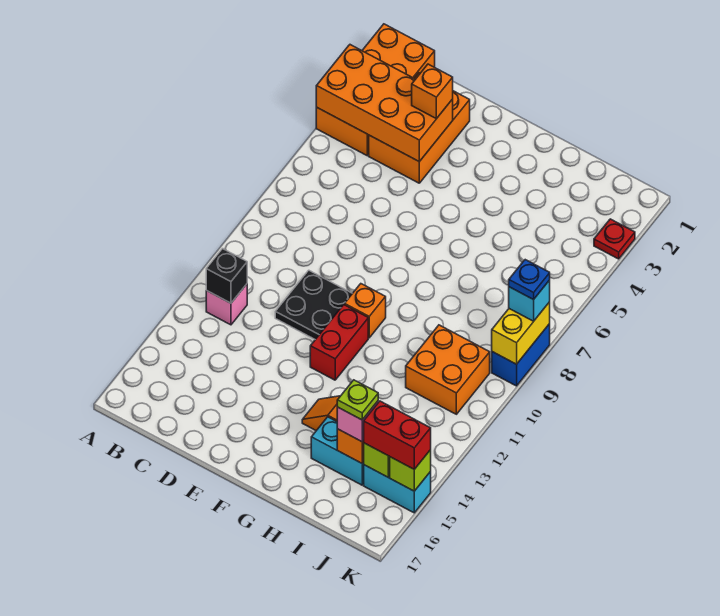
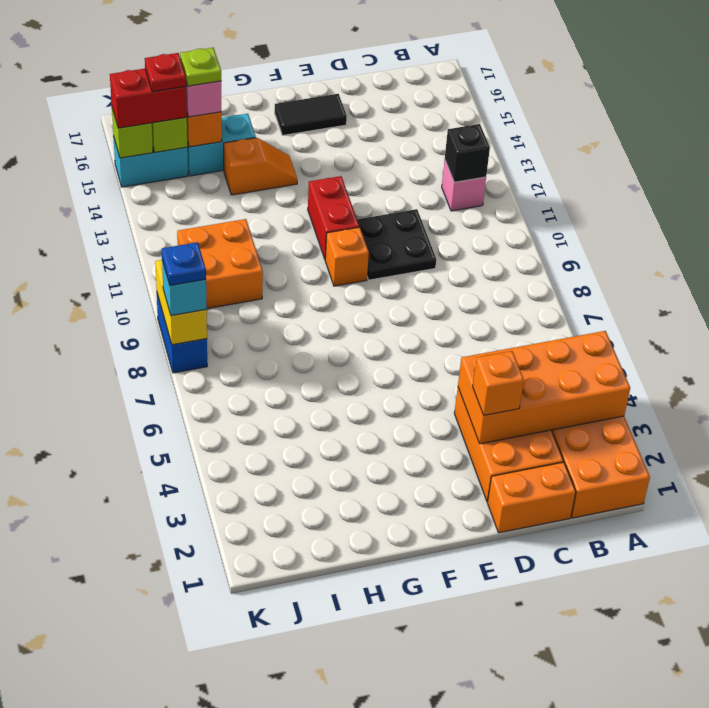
none -> orange brick C1:D1 level 1
none -> black tile E16:F16 level 1
red plate K3 level 1 -> red plate J15 level 4

